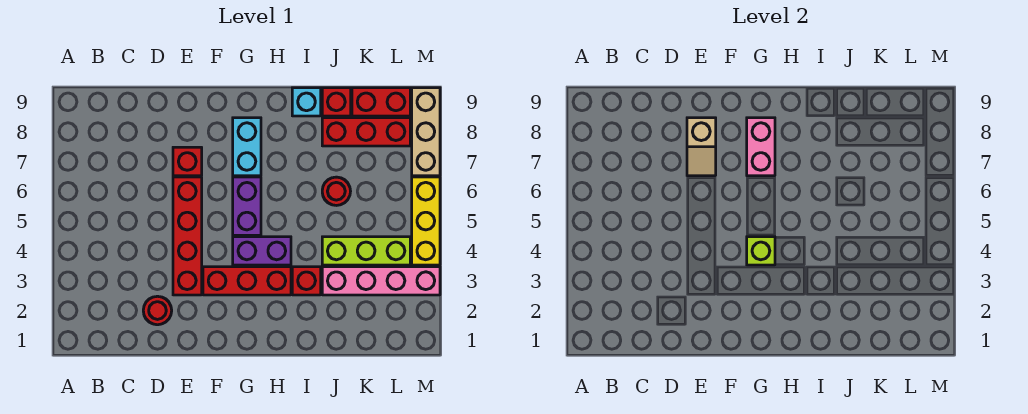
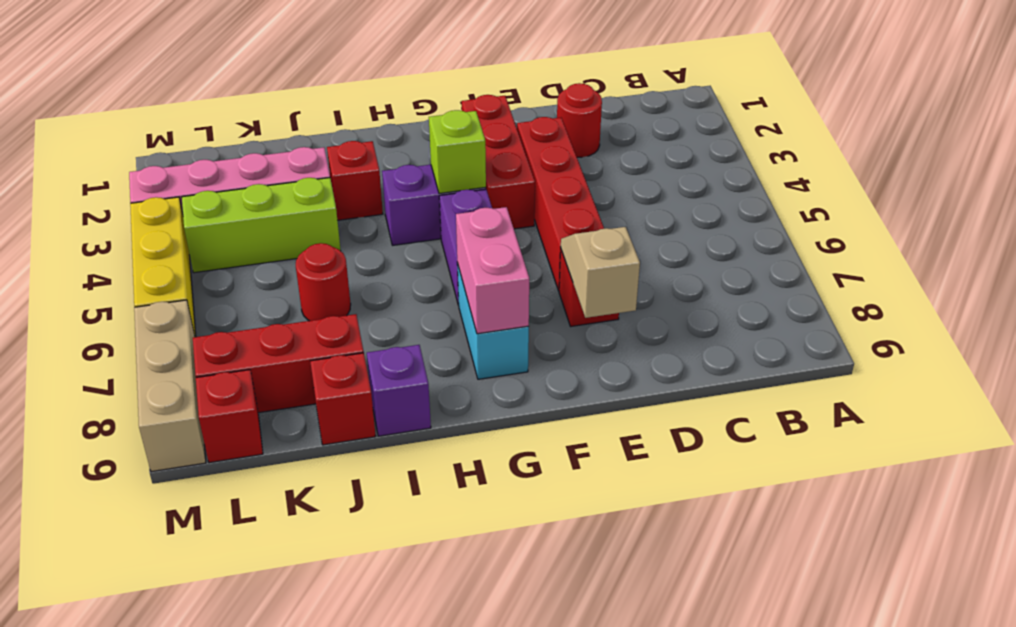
red brick F3:H3 level 1 -> red brick F2:F4 level 1
cyan brick I9 level 1 -> purple brick I9 level 1
red brick K9:L9 level 1 -> red brick L9 level 1

